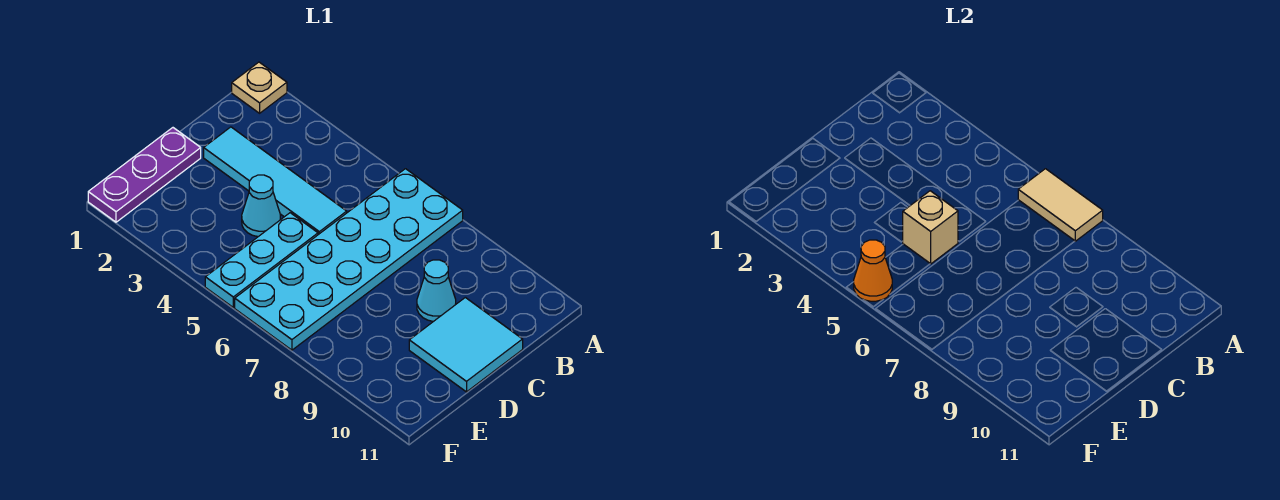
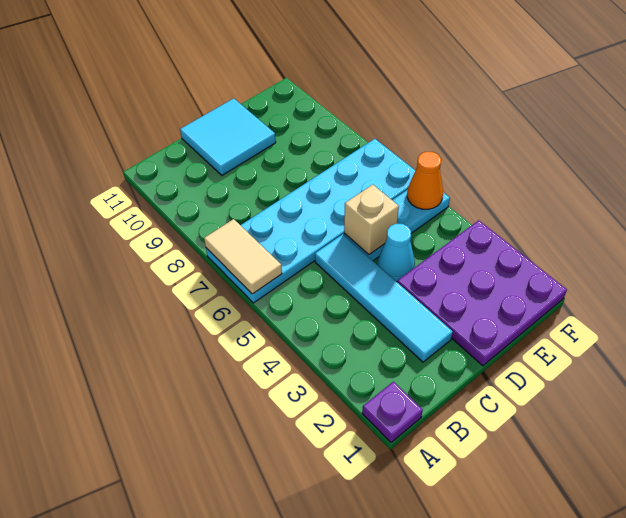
tan plate A1 level 1 -> purple plate A1 level 1
cyan cone C9 level 1 -> none
purple plate D1:F1 level 1 -> purple plate D1:F3 level 1

